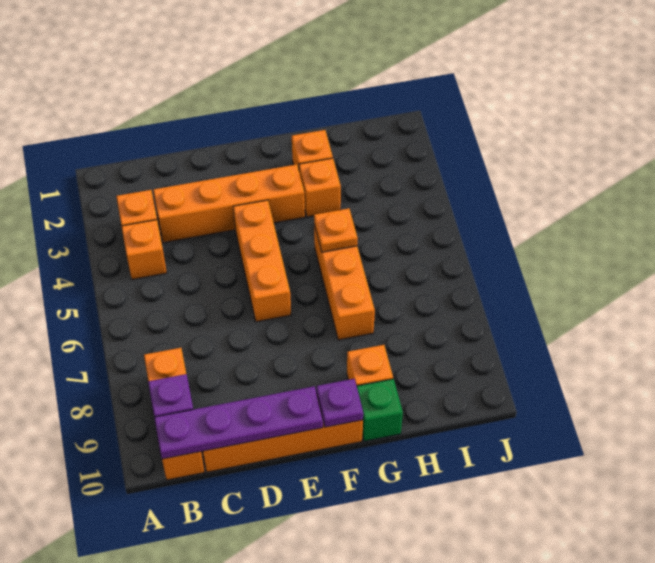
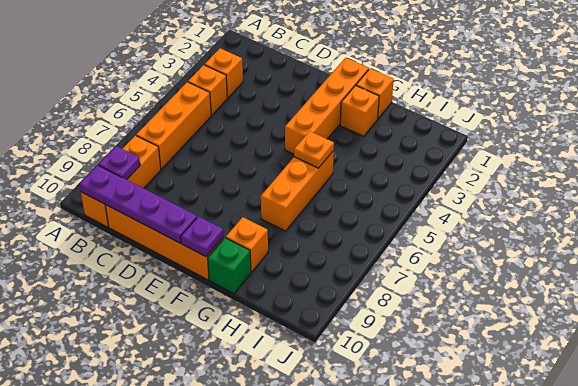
orange brick C3:F3 level 1 -> orange brick F1:F4 level 1
orange brick E4:E6 level 1 -> orange brick B5:B7 level 1
orange brick G3 level 1 -> orange brick G1 level 1

